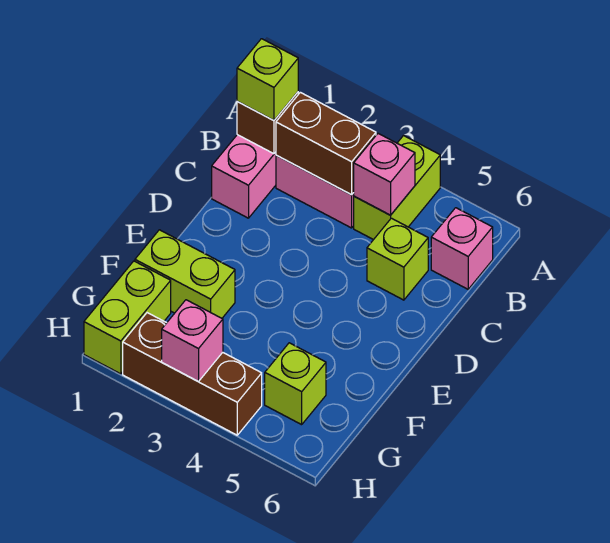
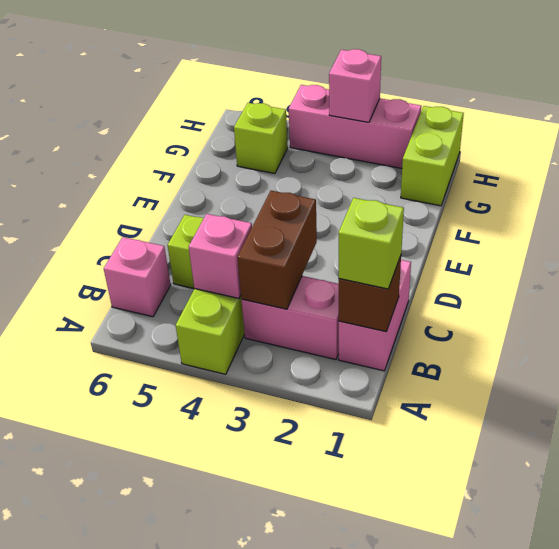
brown brick B2:B3 level 2 -> brown brick B3:C3 level 2
lime brick F1:F2 level 1 -> none
brown brick H2:H4 level 1 -> pink brick H2:H4 level 1

